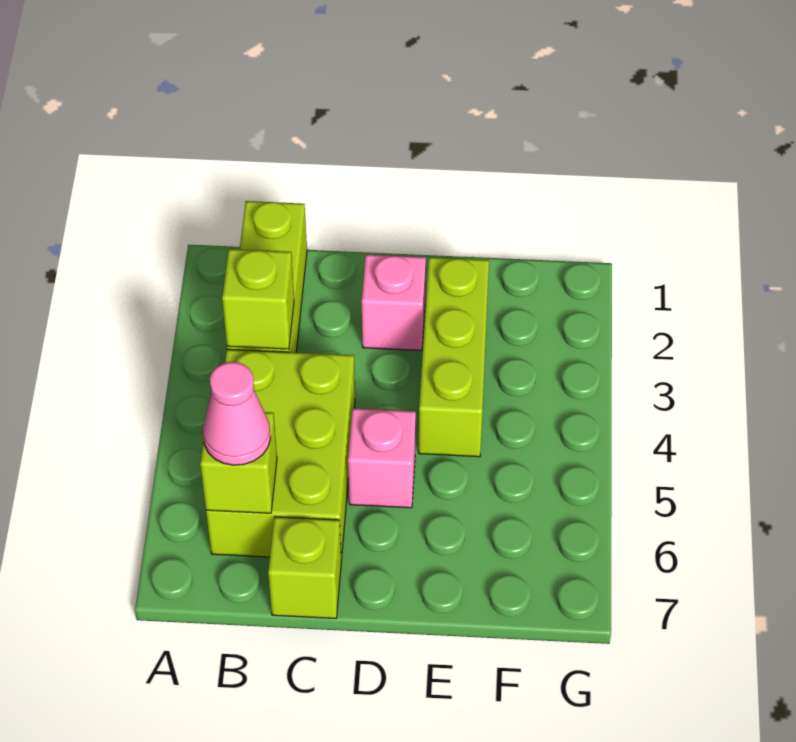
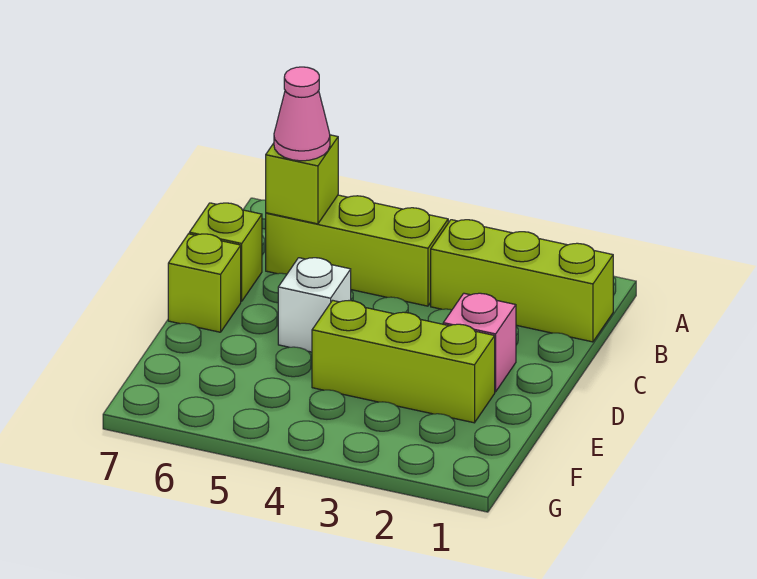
lime brick B3 level 2 -> lime brick D7 level 1
lime brick B4:C6 level 1 -> lime brick B4:B6 level 1
pink brick D5 level 1 -> white brick D5 level 1

